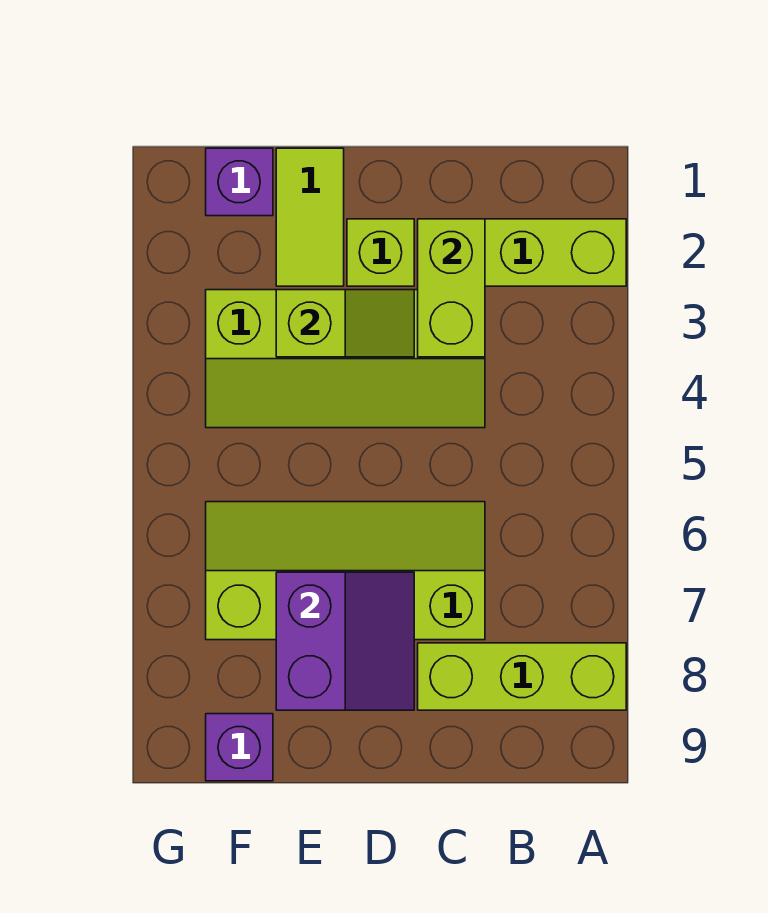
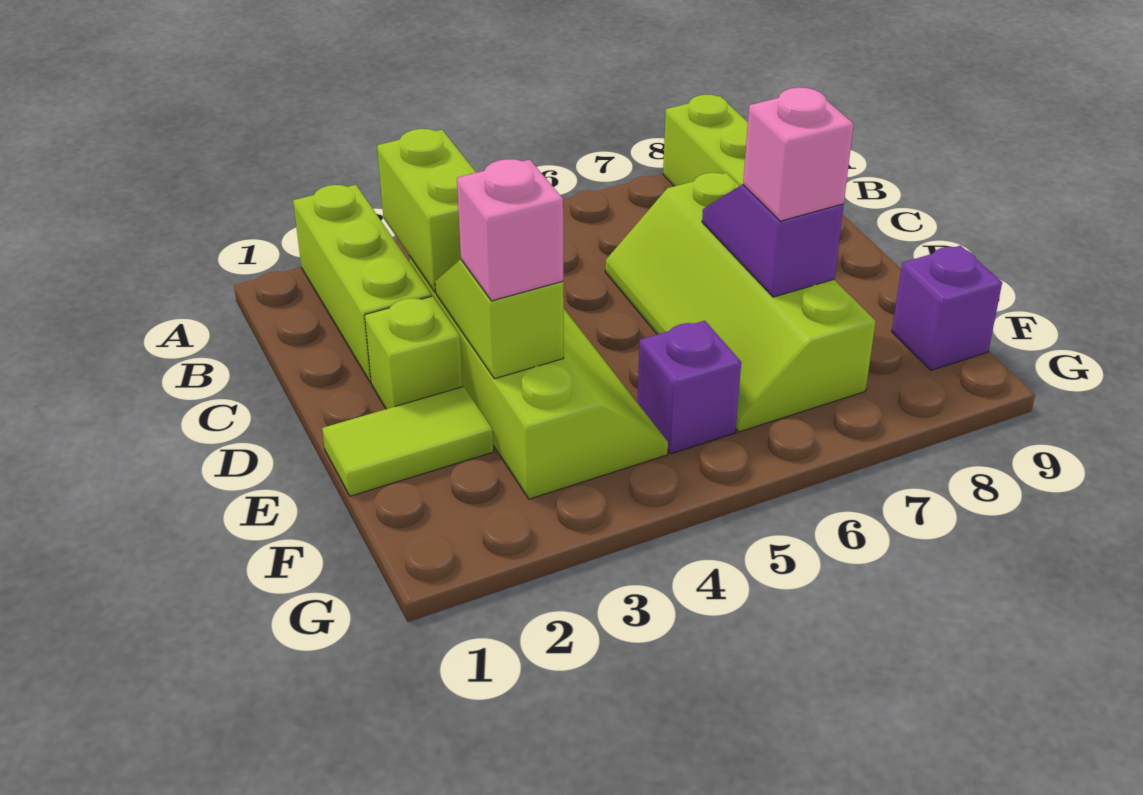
lime brick C2:C3 level 2 -> lime brick B3:C3 level 2
purple slope D7:E8 level 2 top E -> purple slope D7:E7 level 2 top E
none -> pink brick E3 level 3
none -> pink brick E7 level 3
purple brick F1 level 1 -> purple brick F5 level 1

